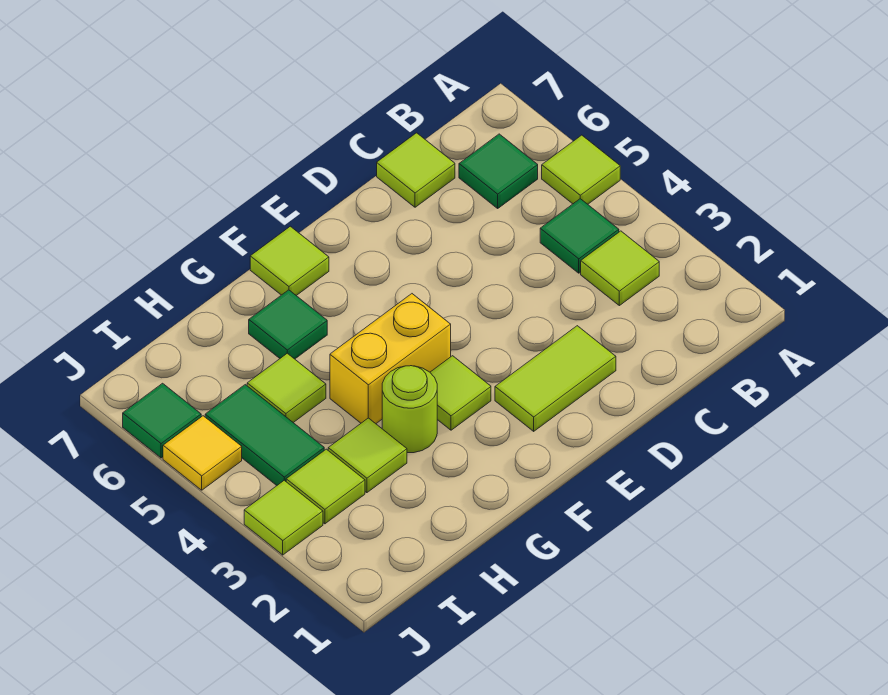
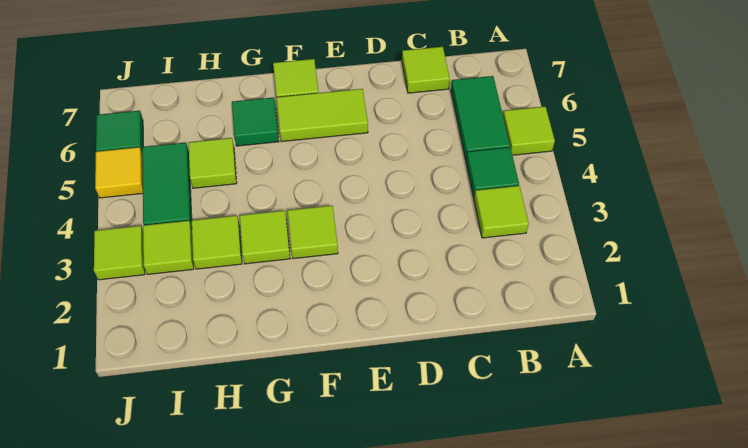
green tile B6 level 1 -> green tile B5:B6 level 1
lime tile D2:E2 level 1 -> lime tile E6:F6 level 1
yellow brick F4:G4 level 1 -> none
lime round brick G3 level 1 -> lime tile G3 level 1

